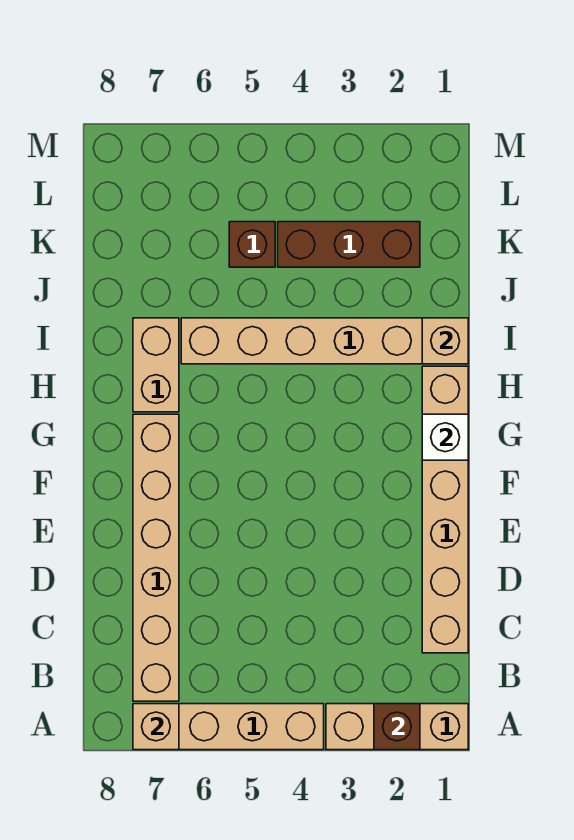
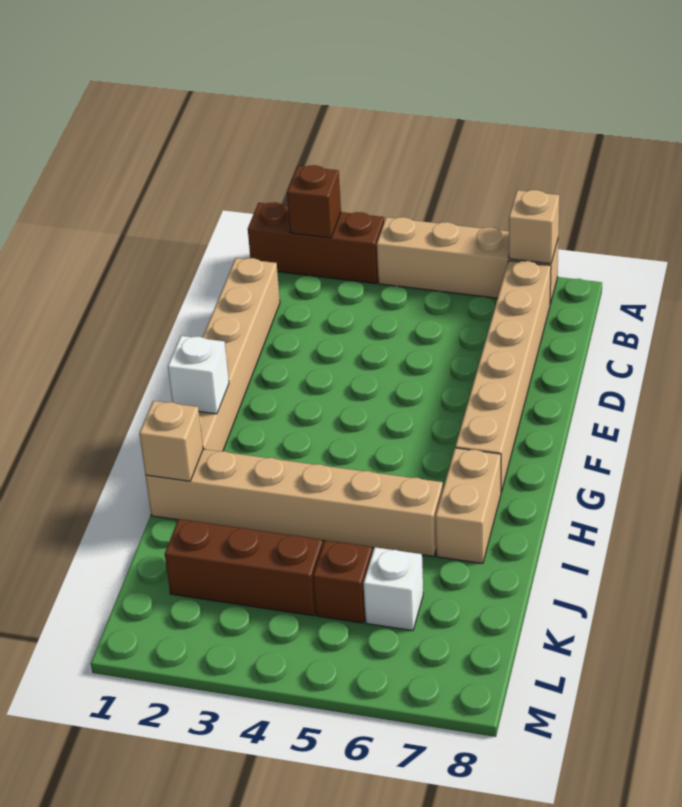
tan brick A1:A3 level 1 -> brown brick A1:A3 level 1
none -> white brick K6 level 1

